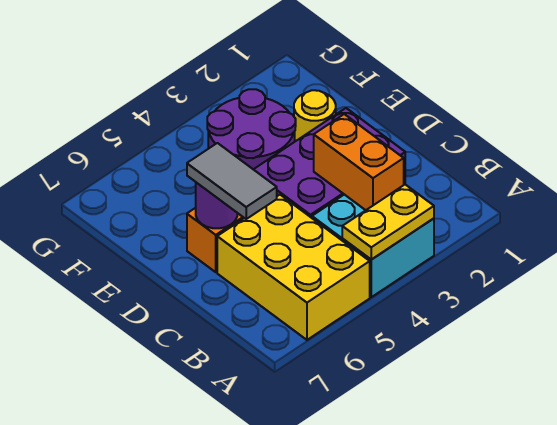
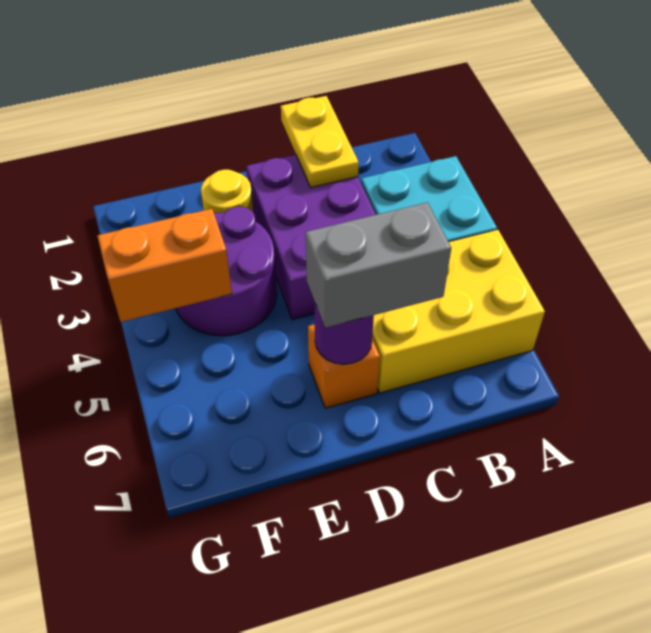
yellow plate A3:A4 level 2 -> yellow plate C1:C2 level 2
orange brick B3:C3 level 2 -> orange brick F4:G4 level 2
grey tile C6:D6 level 3 -> grey brick C6:D6 level 3

